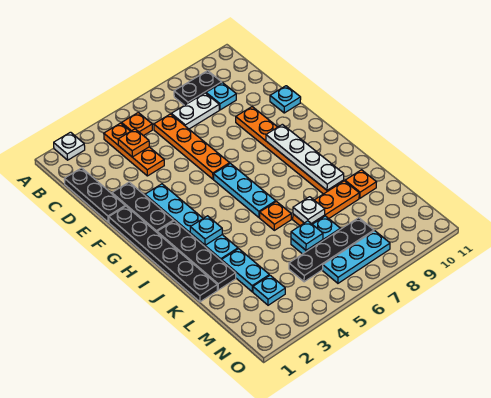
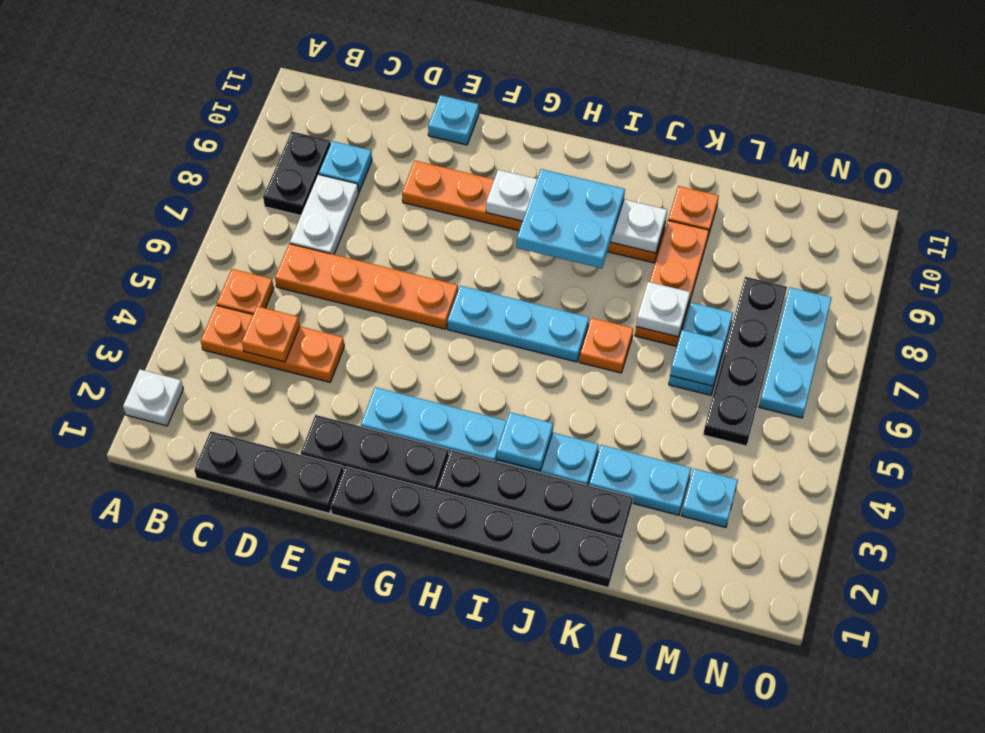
none -> cyan plate H8:I9 level 3

